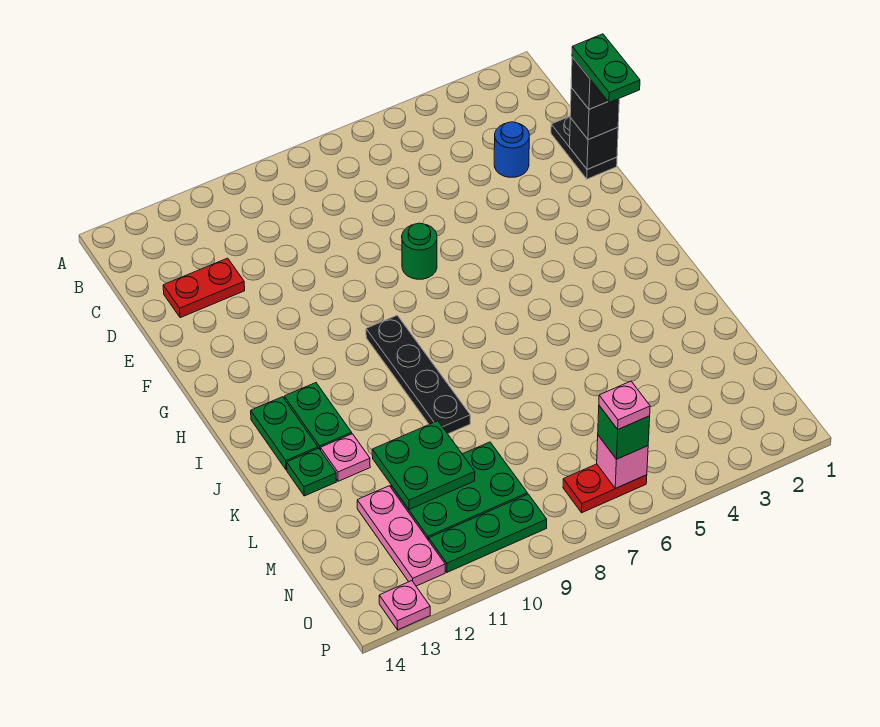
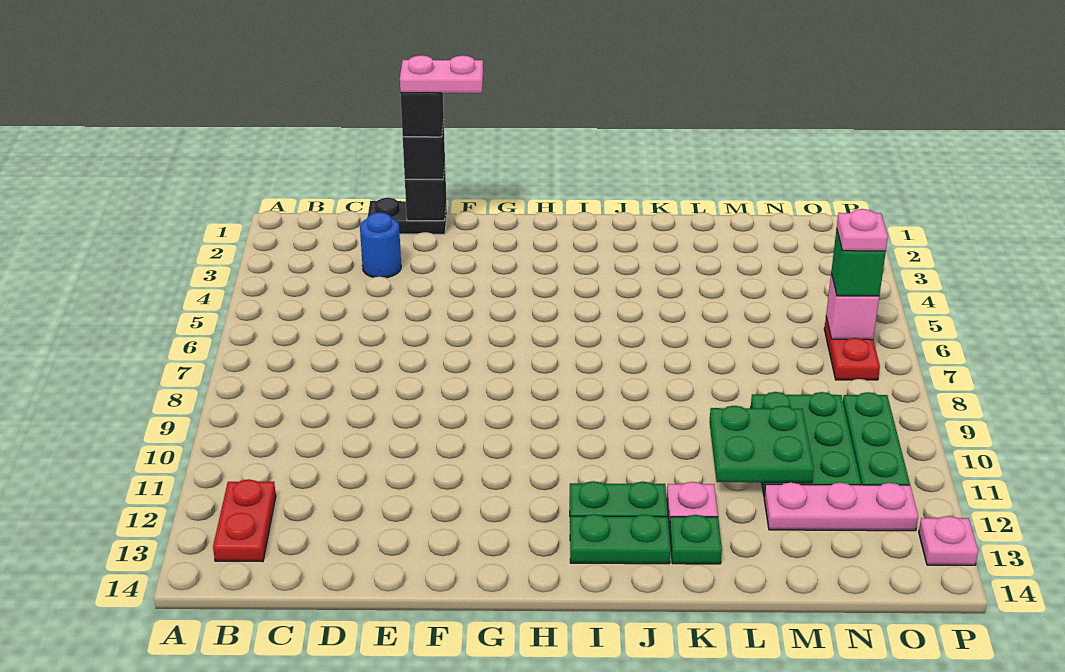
red plate D12:D13 level 1 -> red plate B12:B13 level 1
green plate E1:F1 level 5 -> pink plate E1:F1 level 5
green round brick F7 level 1 -> none
black plate H9:K9 level 1 -> none

